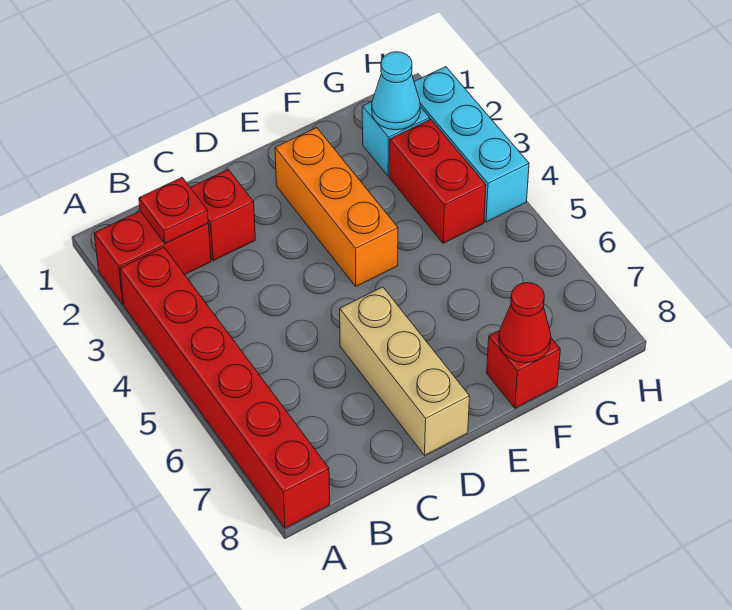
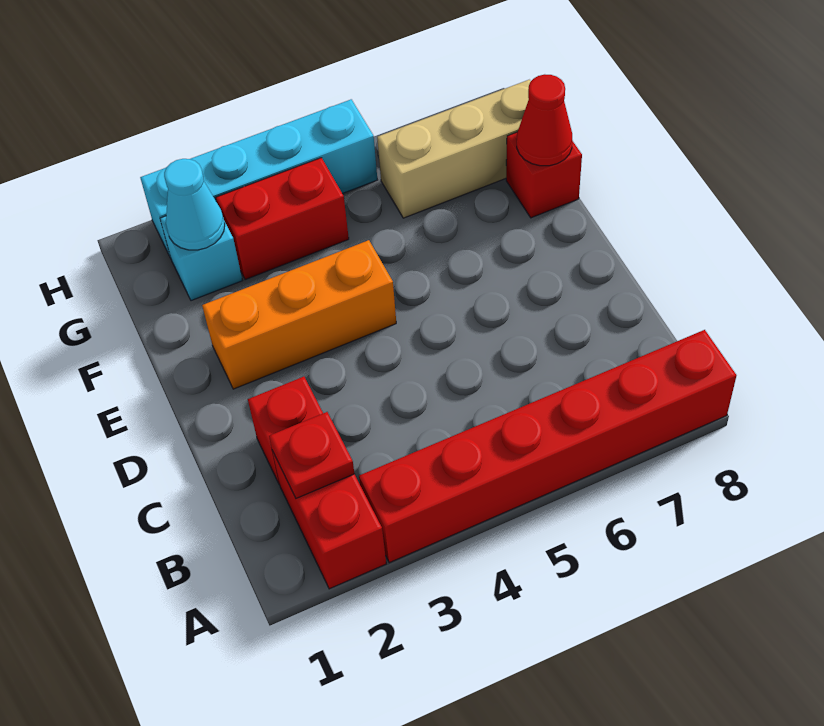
tan brick D6:D8 level 1 -> tan brick G6:G8 level 1
cyan brick H2:H4 level 1 -> cyan brick H2:H5 level 1

